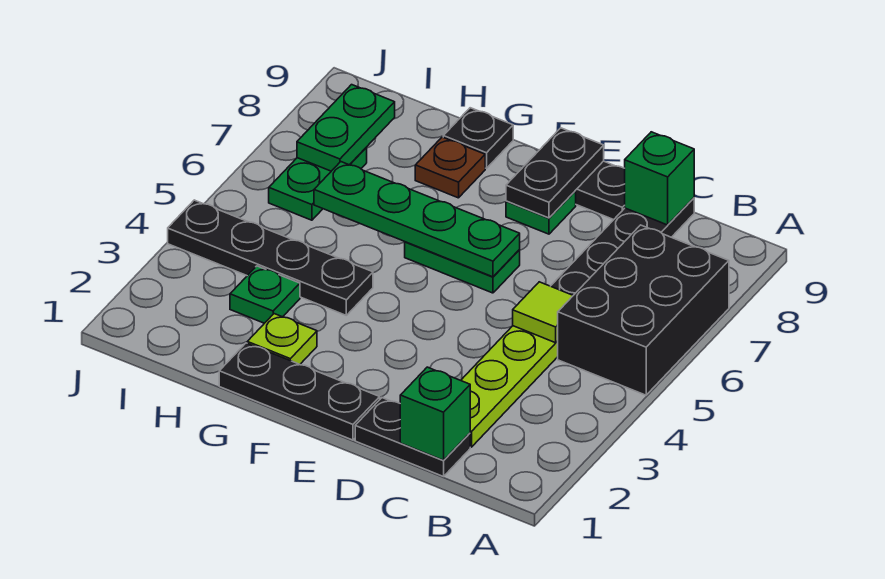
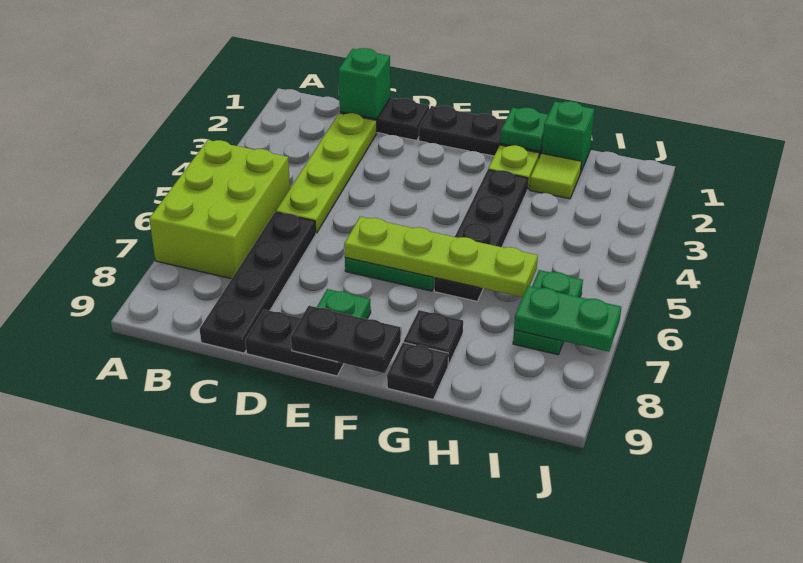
black brick A5:B7 level 1 -> lime brick A5:B7 level 1
lime tile C5 level 2 -> lime tile H2 level 1
green brick C9 level 2 -> green brick H1 level 1
green plate E6:H6 level 2 -> lime plate E6:H6 level 2
black plate E8:E9 level 2 -> black plate E9:F9 level 2
black plate G4:J4 level 1 -> black plate G3:G6 level 1
brown plate G8 level 1 -> black plate G8 level 1
green plate H3 level 1 -> green plate G1 level 2
green plate I7:I8 level 2 -> green plate I7:J7 level 2

